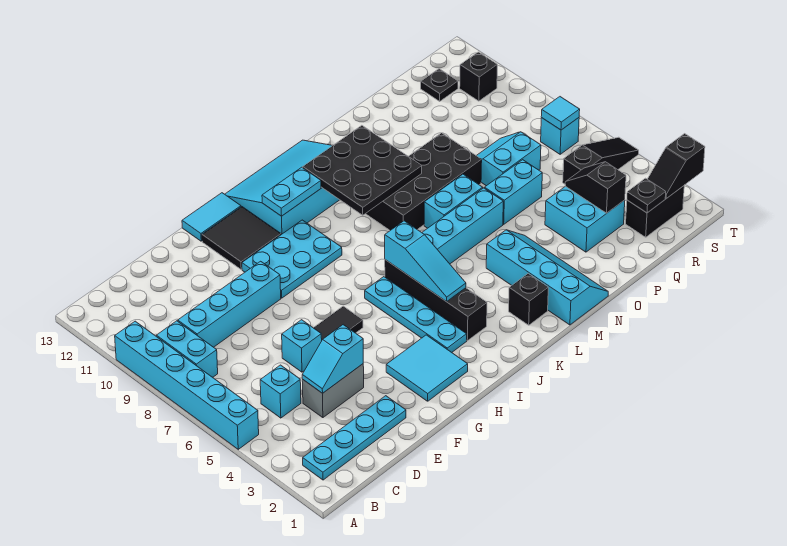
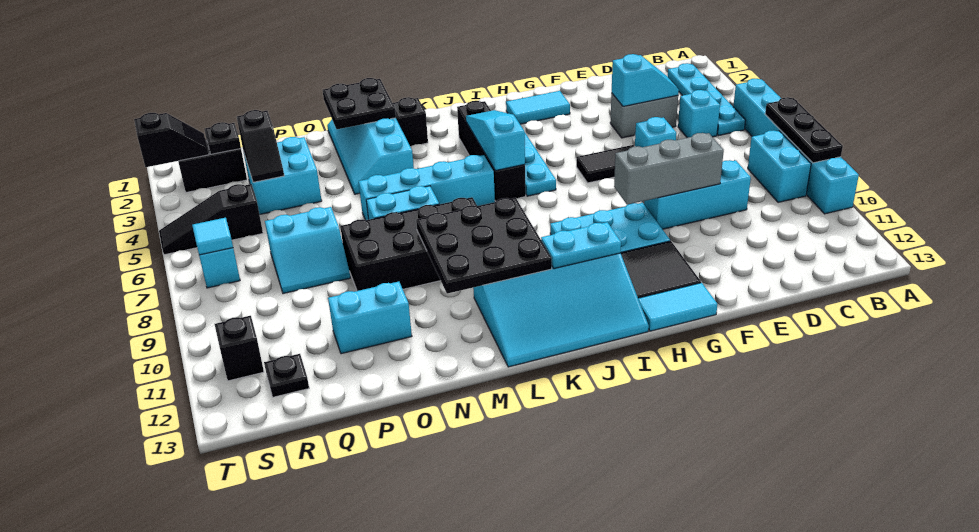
none -> black plate A7:A9 level 2
cyan plate B2:E2 level 1 -> cyan plate B2:B5 level 1
cyan brick C9:F9 level 1 -> cyan brick D9:F9 level 1
none -> grey brick E9:G9 level 2
cyan tile G2:H3 level 1 -> cyan tile G2:H2 level 1
none -> black plate M1:N2 level 2
cyan brick O6:P6 level 1 -> cyan brick O11:P11 level 1

